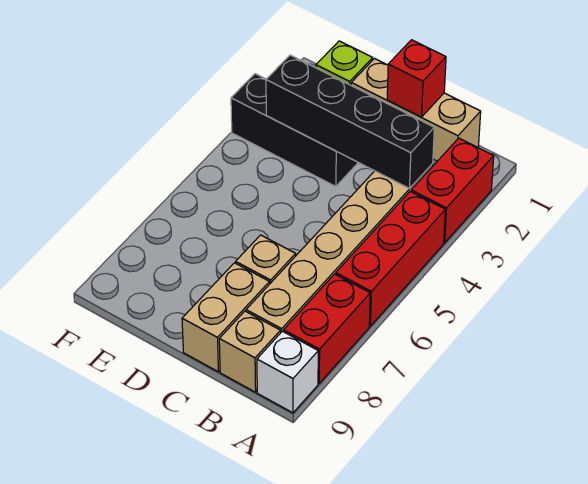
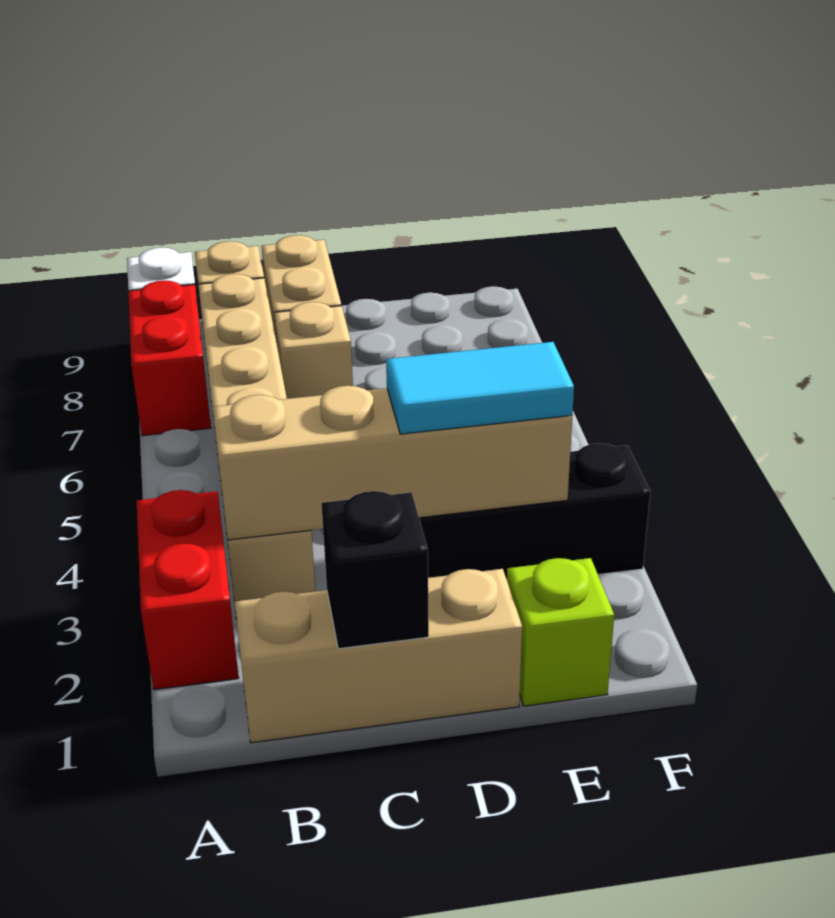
red brick A4:A6 level 1 -> none
black brick B3:E3 level 2 -> tan brick B3:E3 level 2
red brick C1 level 2 -> black brick C1 level 2
none -> cyan tile D3:E3 level 3

